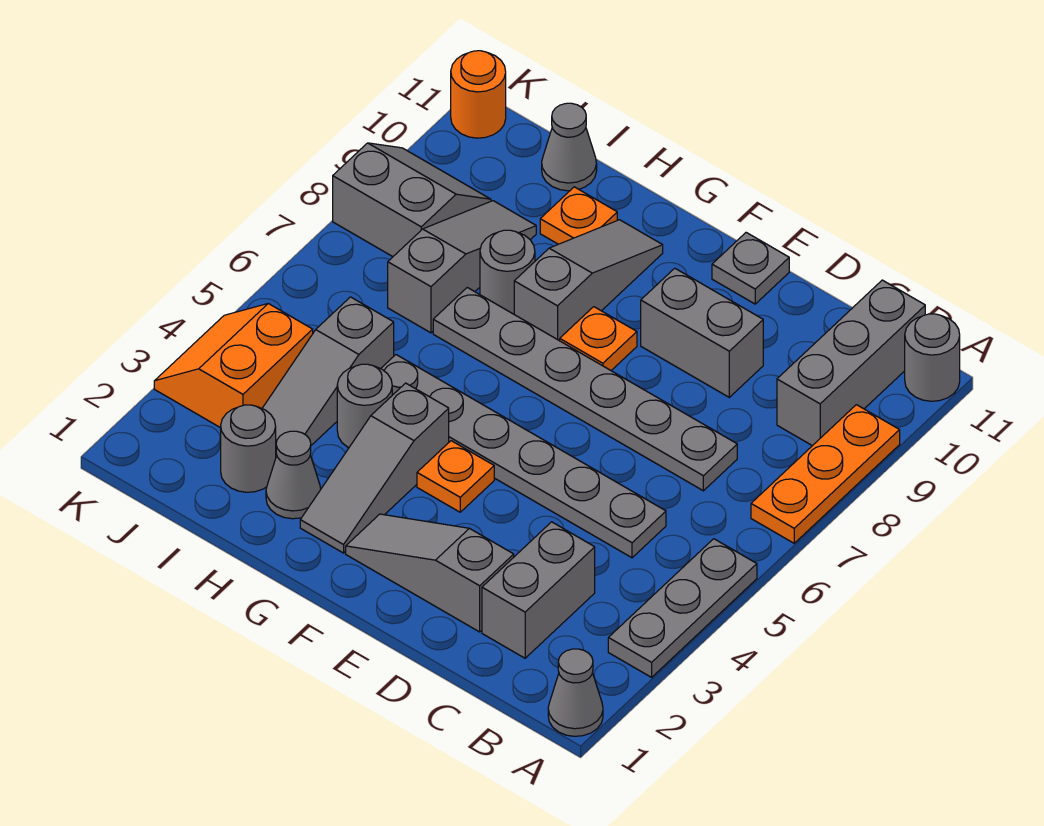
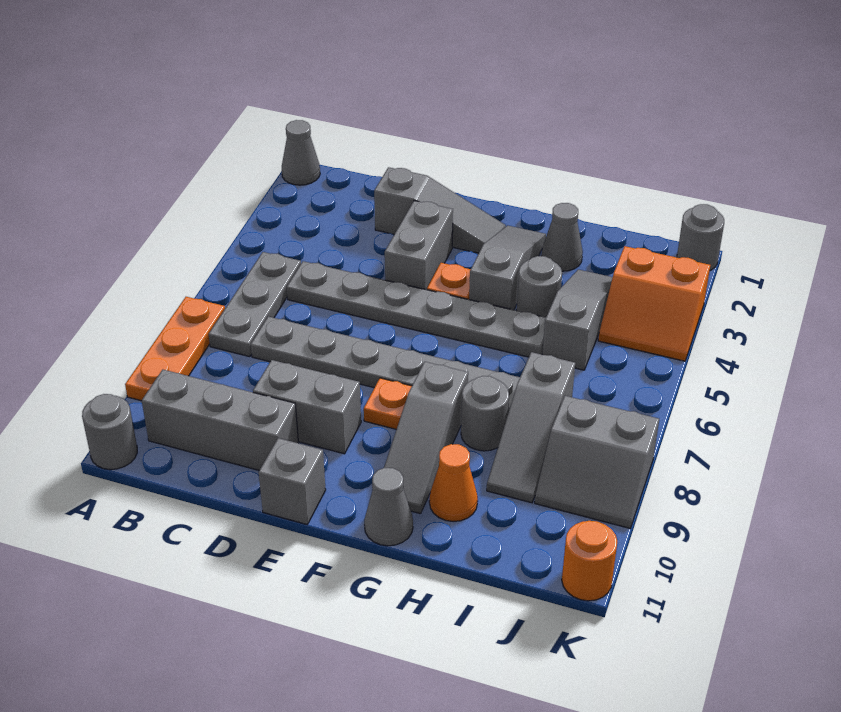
grey plate A3:A5 level 1 -> grey plate B5:B7 level 1
grey brick B9:B11 level 1 -> grey brick B10:D10 level 1
grey brick C2:C3 level 1 -> grey brick E3:E4 level 1
grey plate E11 level 1 -> grey brick E11 level 1
orange plate H10 level 1 -> orange cone H10 level 1
grey round brick I2 level 1 -> grey round brick K1 level 1
grey cone I11 level 1 -> grey cone G11 level 1
orange slope J3:K4 level 1 top J -> orange slope J3:K4 level 1 top 3

